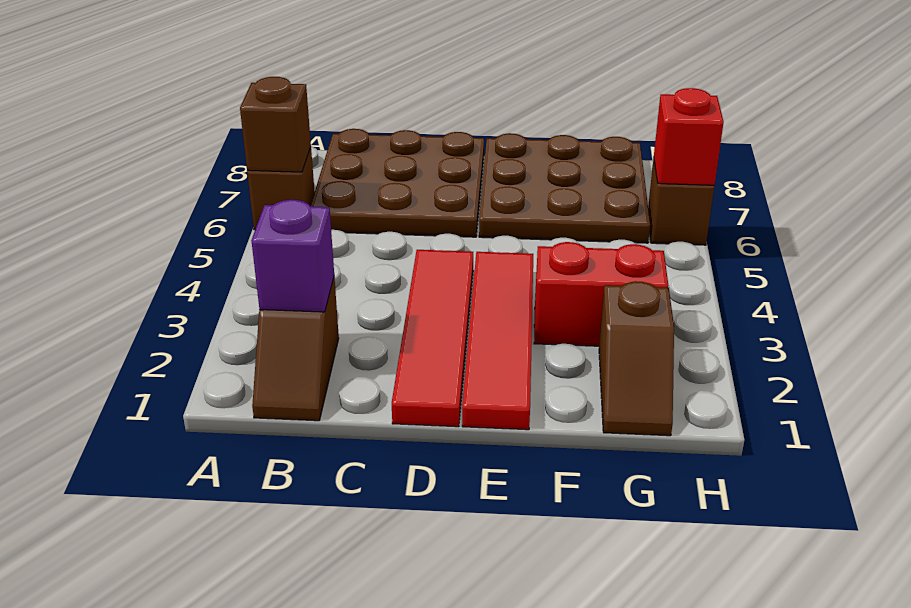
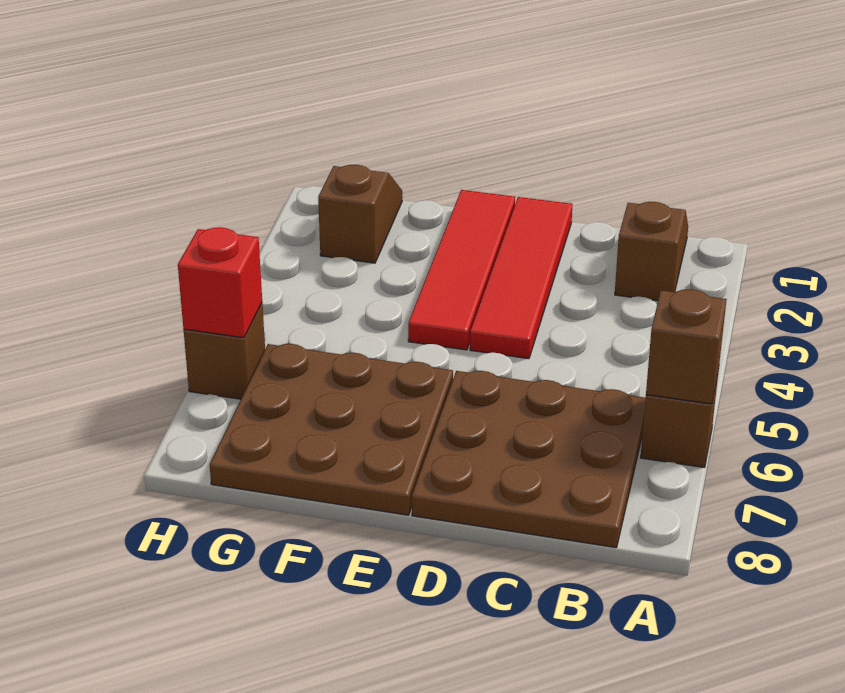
purple brick B2 level 2 -> none
red brick F3:G3 level 1 -> none

